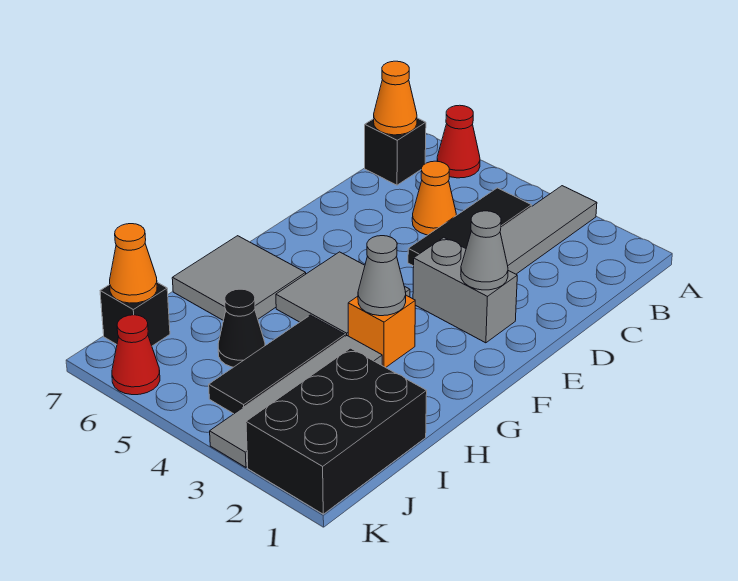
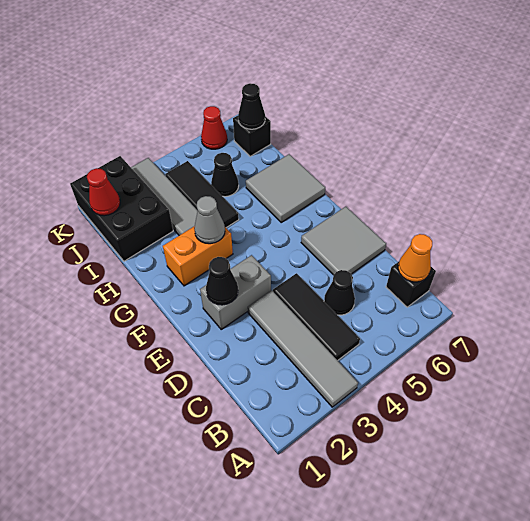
red cone A6 level 1 -> red cone J1 level 2
orange cone C5 level 1 -> black cone C5 level 1
grey cone E2 level 2 -> black cone E2 level 2
grey tile F4:G5 level 1 -> grey tile D6:E7 level 1
orange brick G3 level 1 -> orange brick G2:G3 level 1
orange cone J7 level 2 -> black cone J7 level 2

